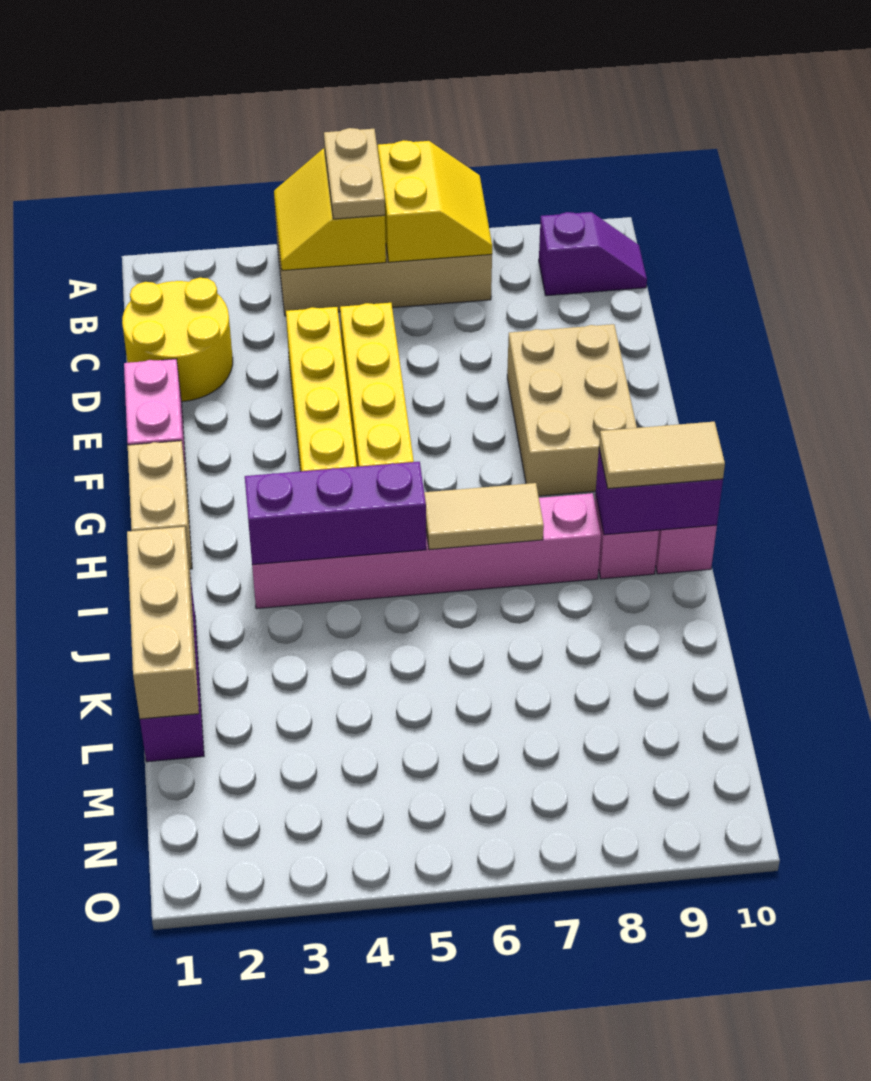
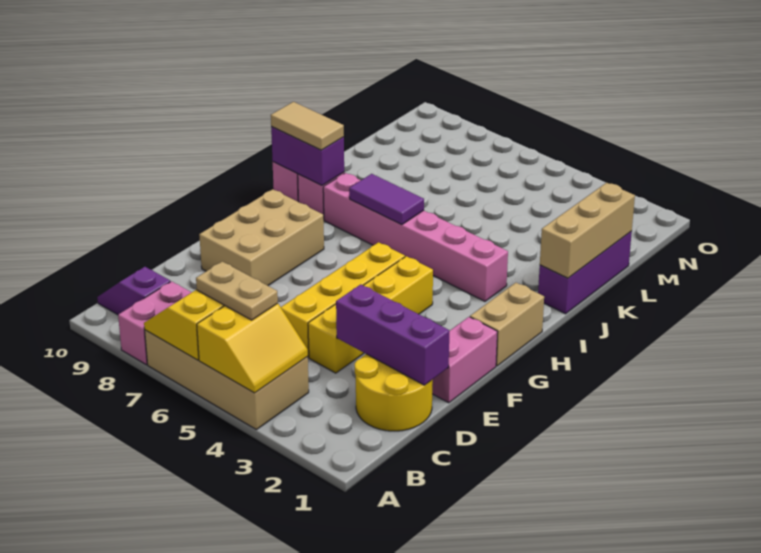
tan plate A5:B5 level 3 -> tan plate B5:B6 level 3
none -> pink brick A8:B8 level 1
purple brick I3:I5 level 2 -> purple brick D1:D3 level 2
tan tile I6:I7 level 2 -> purple tile I6:I7 level 2

